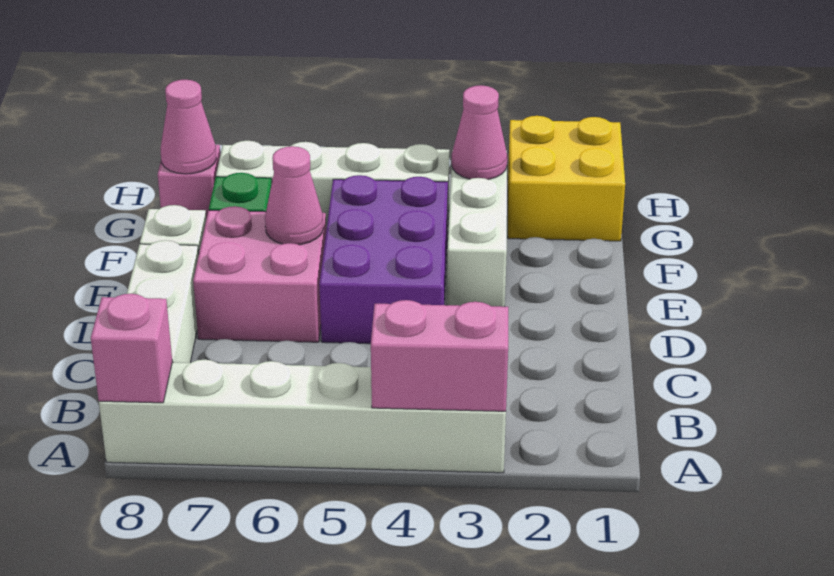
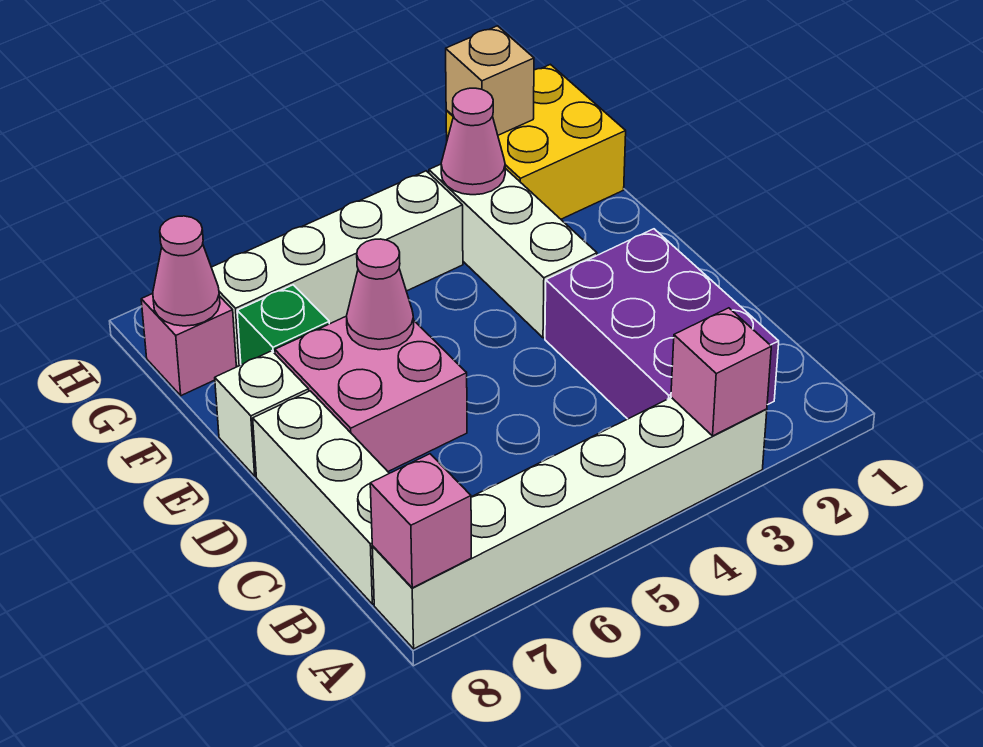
pink brick A3:A4 level 2 -> pink brick A3 level 2
purple brick D4:F5 level 1 -> purple brick B2:D3 level 1
none -> tan brick H2 level 2

